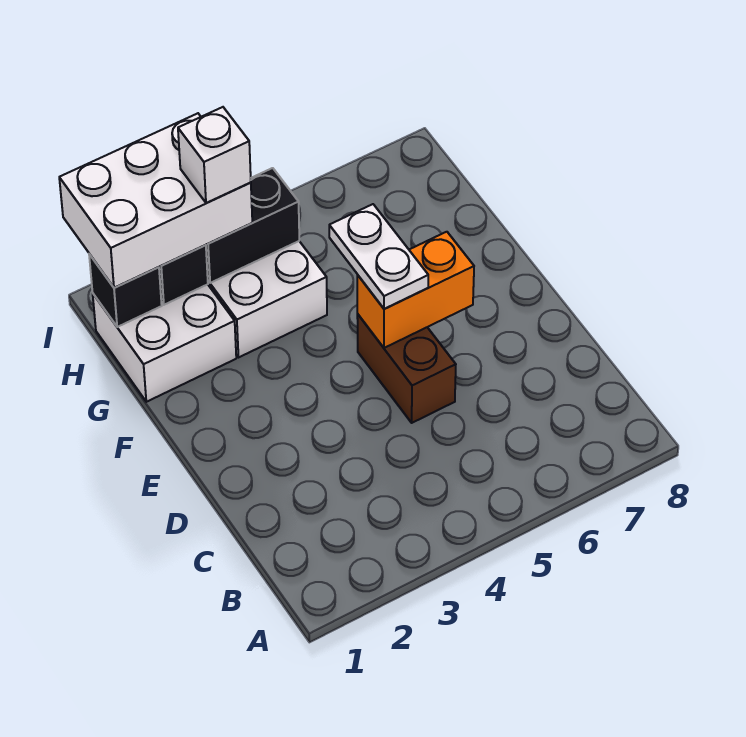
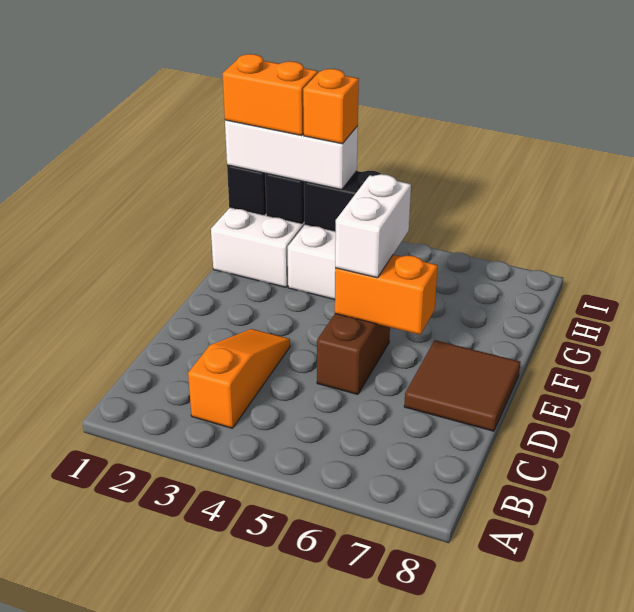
none -> orange slope B3:D3 level 1 top B
none -> brown tile D7:E8 level 1
white plate E5:F5 level 3 -> white brick E5:F5 level 3
white brick H1:I3 level 3 -> white brick H1:H3 level 3
none -> orange brick H1:H2 level 4
white brick H3 level 4 -> orange brick H3 level 4

